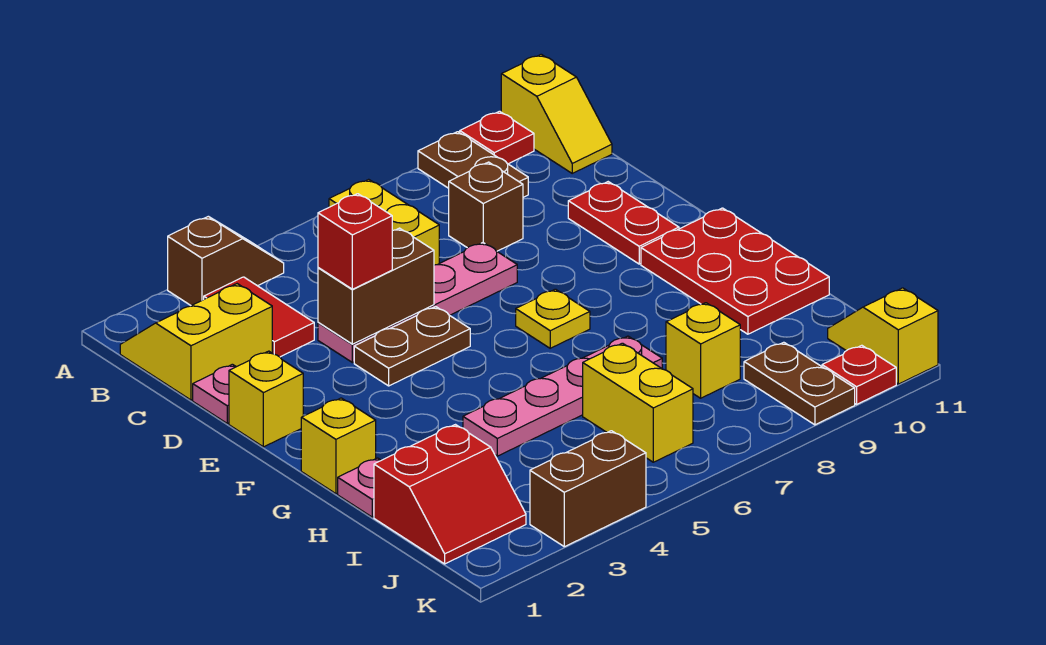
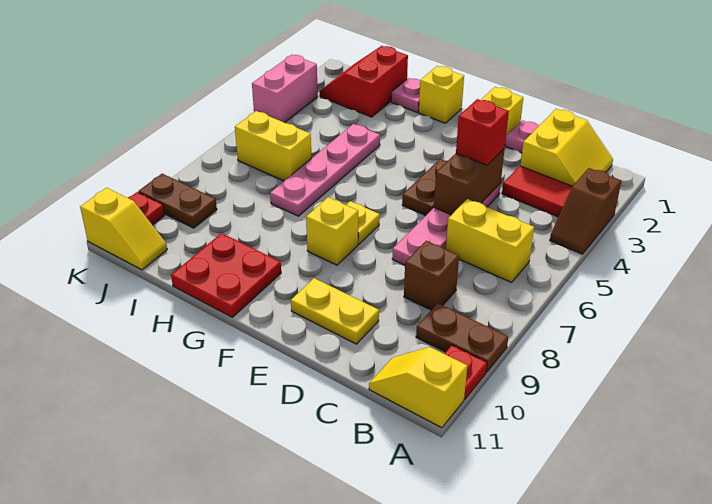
red plate D10:E10 level 1 -> yellow plate D10:E10 level 1
red plate F10:H11 level 1 -> red plate G10:H11 level 1
yellow brick I8 level 1 -> yellow brick F8 level 1
brown brick K3:K4 level 1 -> pink brick K3:K4 level 1

